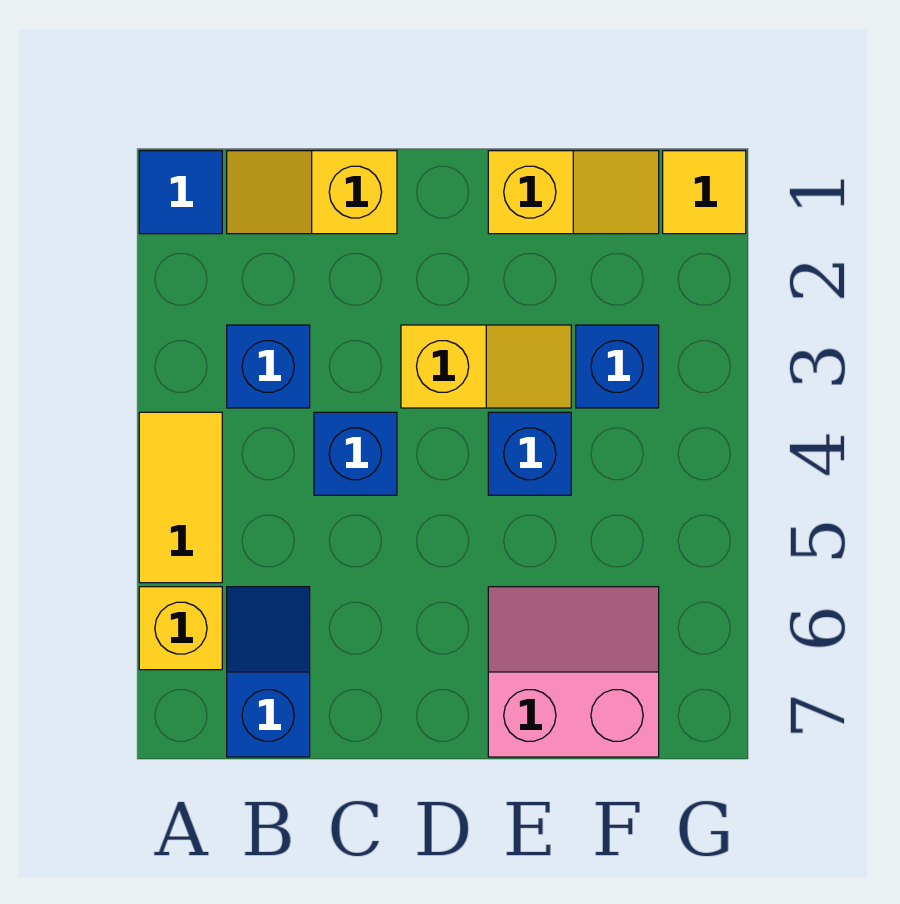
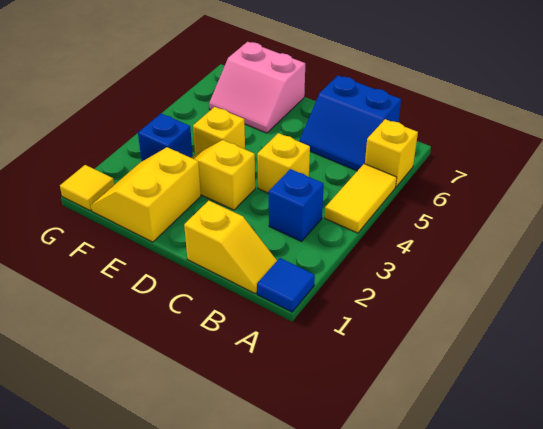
blue slope B6:B7 level 1 top 7 -> blue slope B6:C7 level 1 top 7
blue brick C4 level 1 -> yellow brick C4 level 1
yellow slope E1:F1 level 1 top E -> yellow slope E1:F2 level 1 top E
blue brick E4 level 1 -> yellow brick E4 level 1

